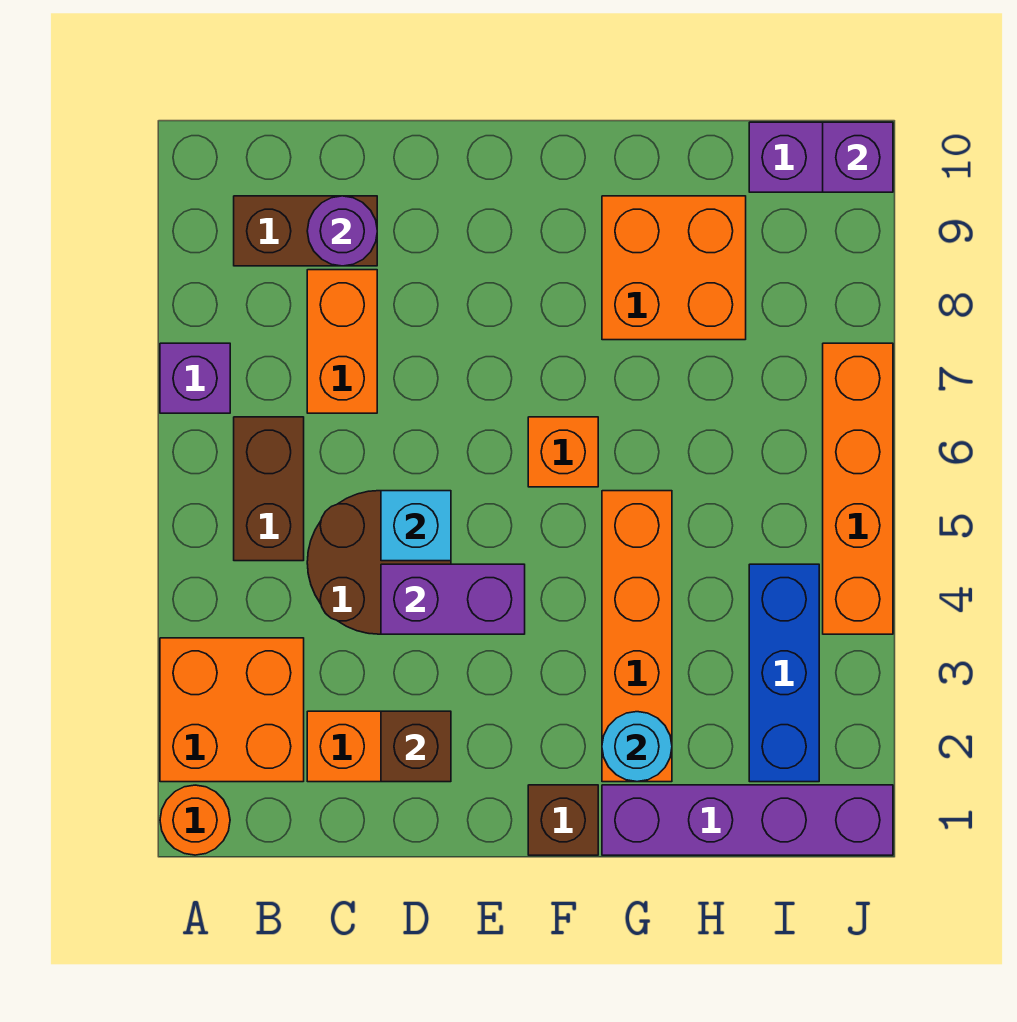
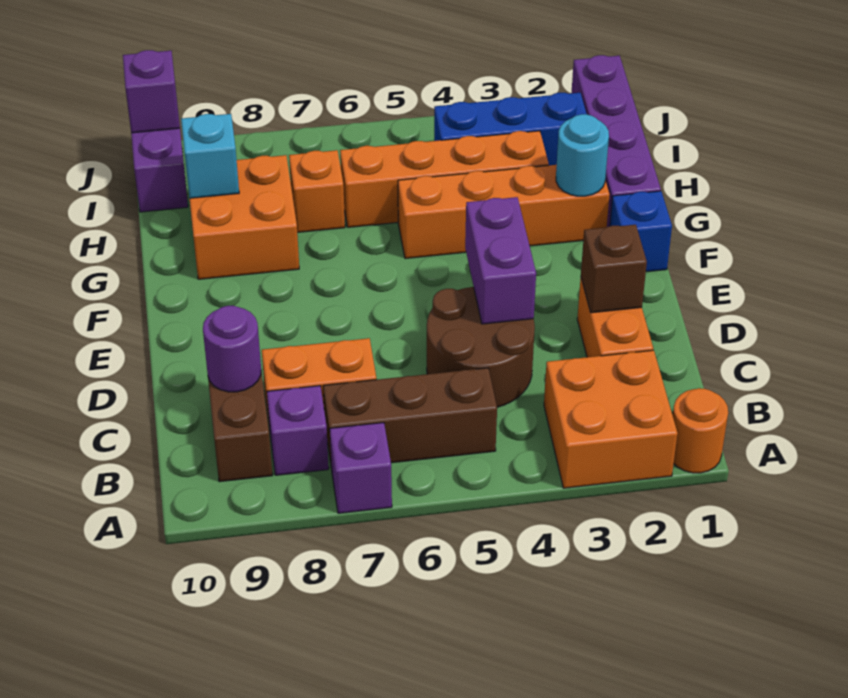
brown brick B5:B6 level 1 -> brown brick B5:B7 level 1
none -> purple brick B8 level 1
cyan brick D5 level 2 -> cyan brick H9 level 2
brown brick F1 level 1 -> blue brick F1 level 1
orange brick F6 level 1 -> orange brick H7 level 1
orange brick J4:J7 level 1 -> orange brick H3:H6 level 1

